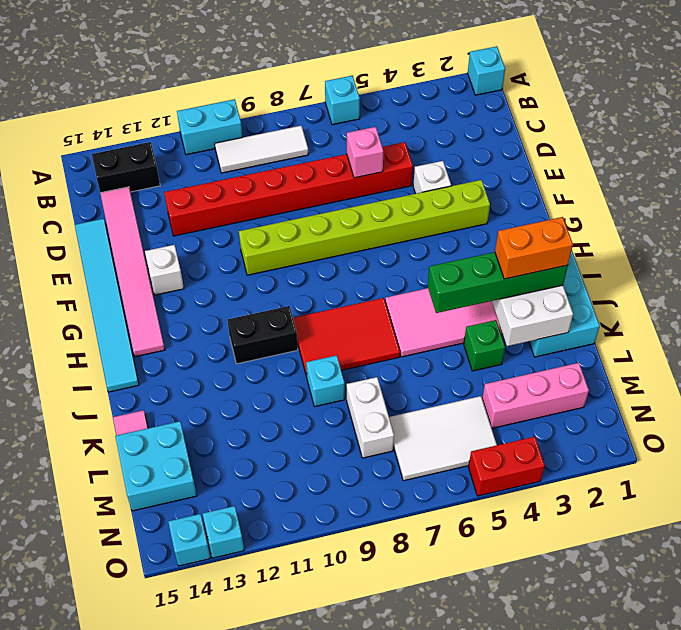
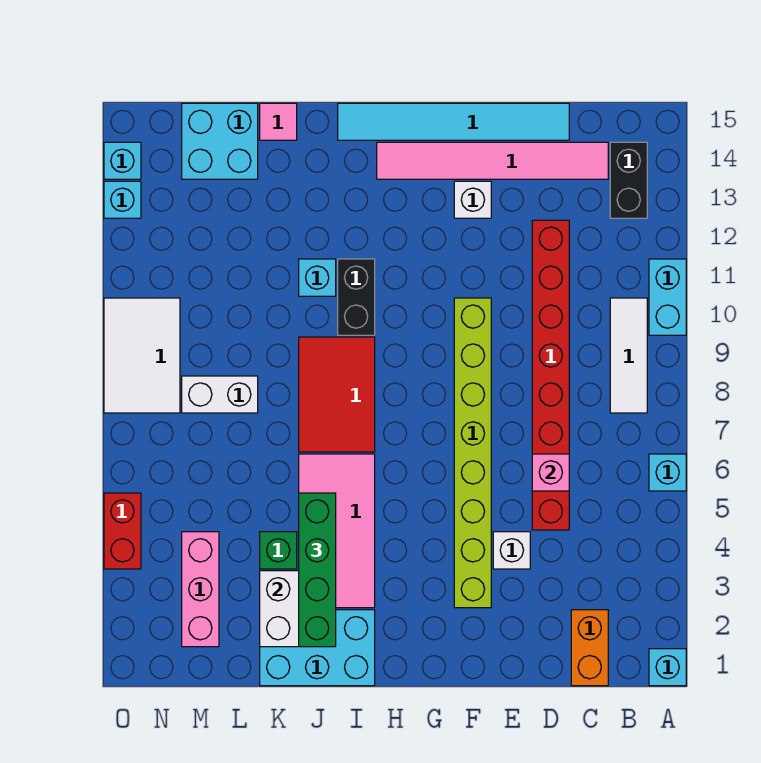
orange brick J2:J3 level 4 -> orange brick C1:C2 level 1
cyan brick K9 level 1 -> cyan brick J11 level 1
white tile M5:N7 level 1 -> white tile N8:O10 level 1

